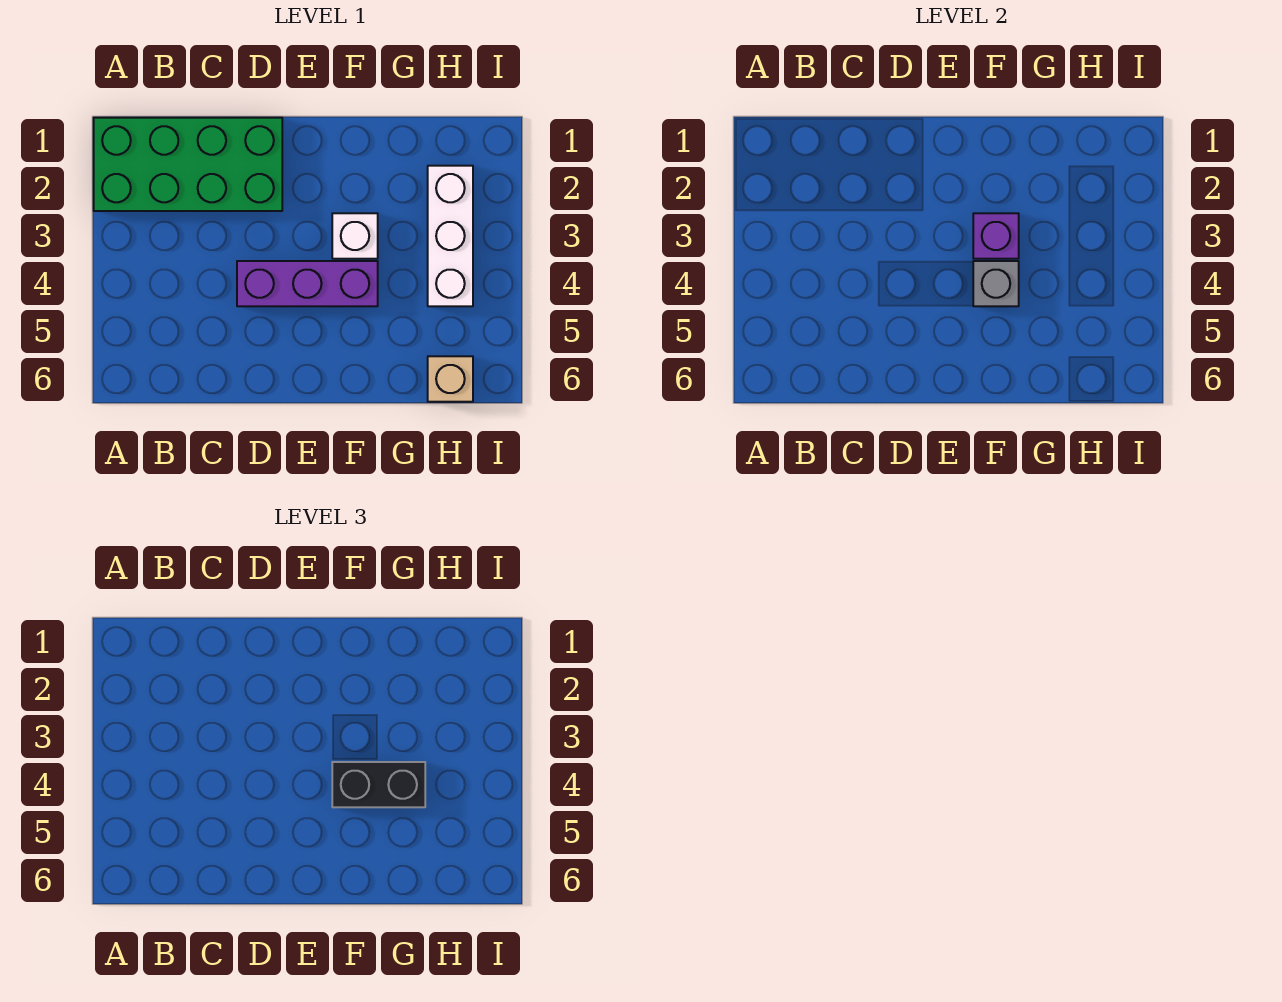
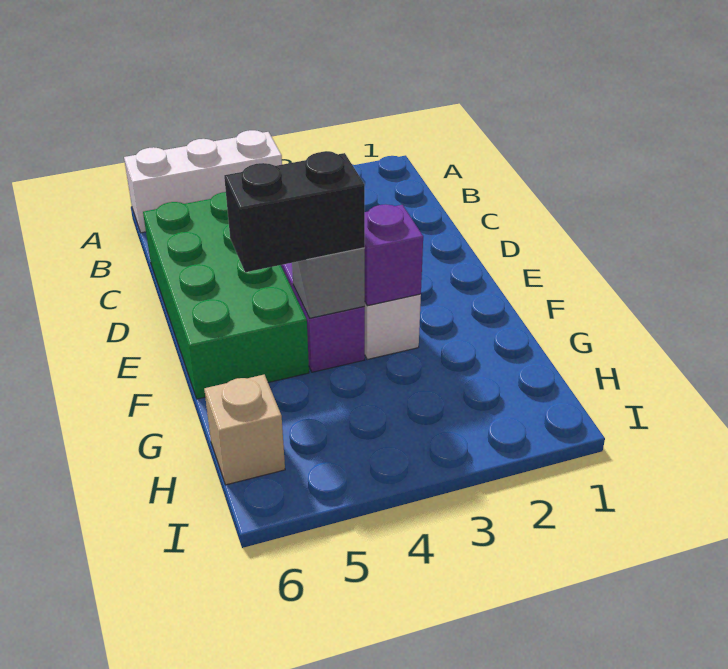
green brick A1:D2 level 1 -> green brick C5:F6 level 1
black brick F4:G4 level 3 -> black brick F4:F5 level 3
white brick H2:H4 level 1 -> white brick A4:A6 level 1

